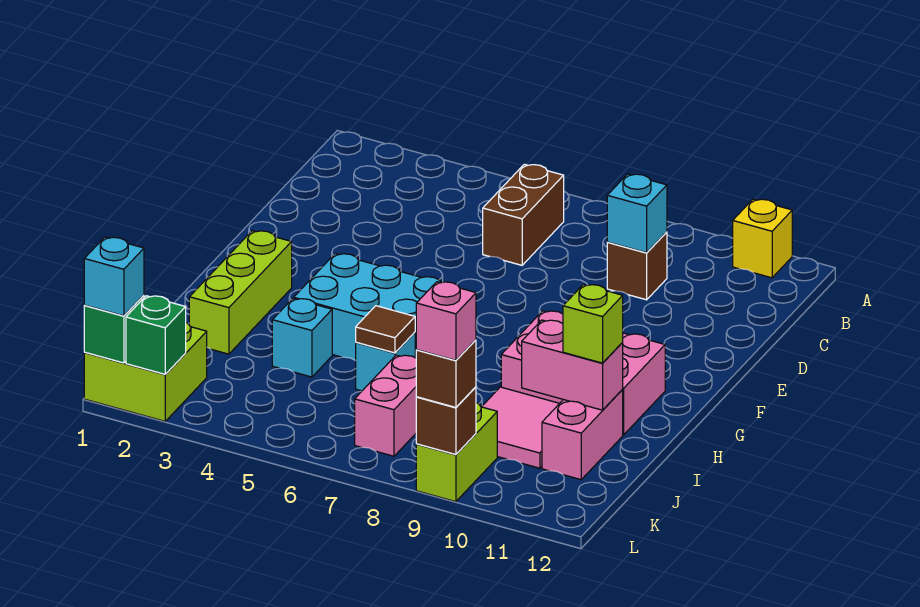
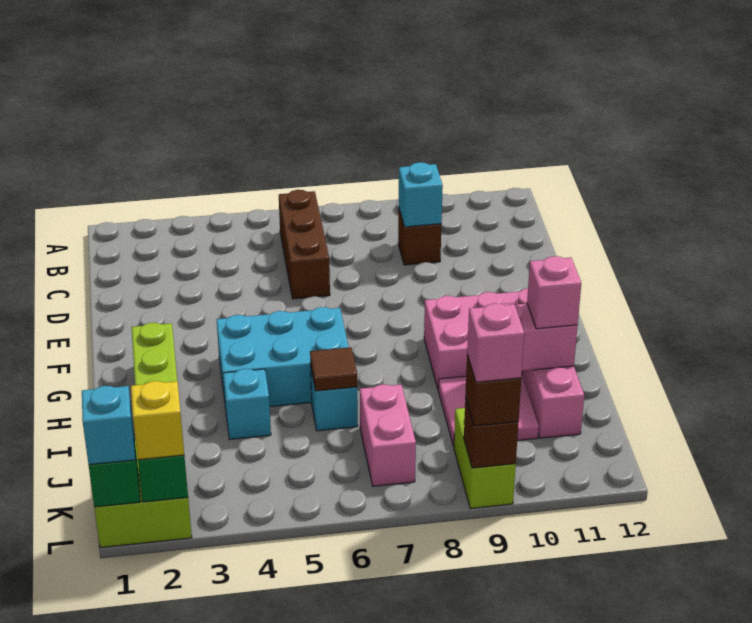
yellow brick A11 level 1 -> yellow brick L2 level 3
brown brick B6:C6 level 1 -> brown brick B6:D6 level 1
lime brick I11 level 3 -> pink brick I11 level 3

